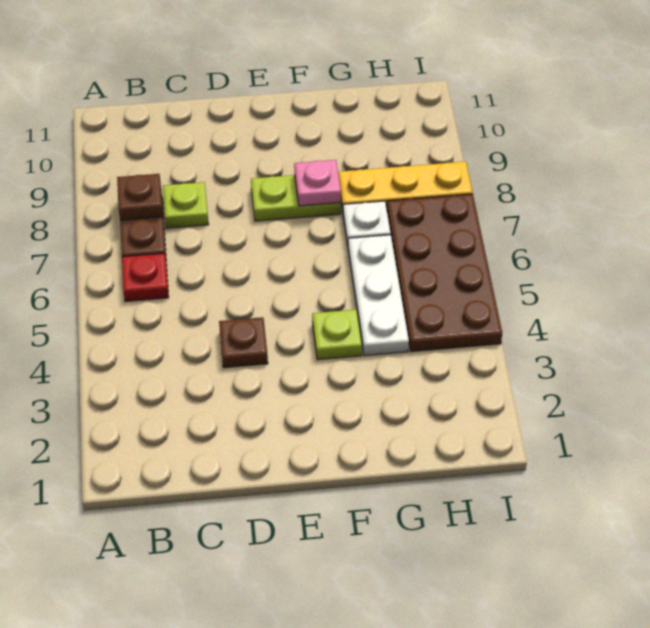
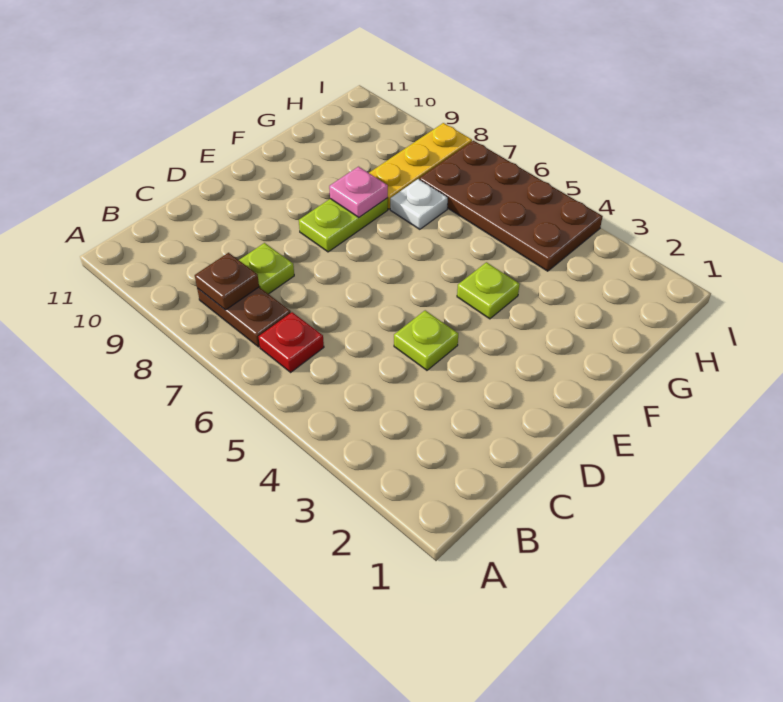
brown plate D4 level 1 -> lime plate D4 level 1
white plate G4:G6 level 1 -> none

